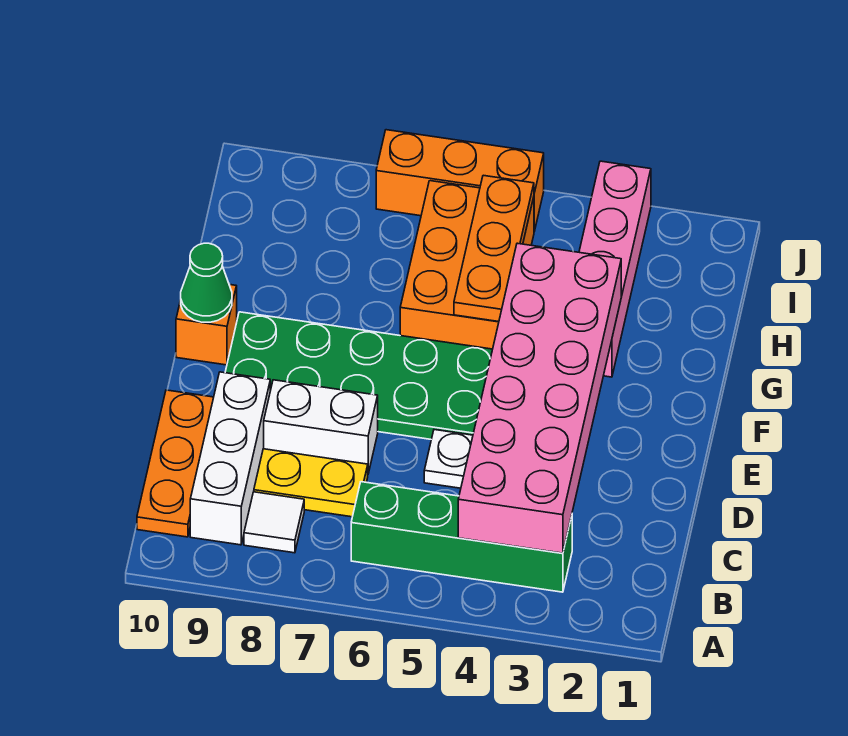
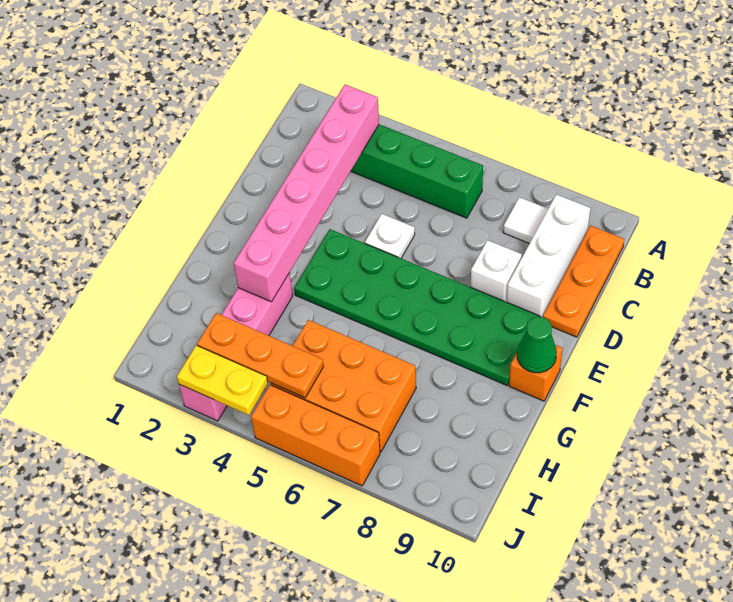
pink brick B3:G4 level 2 -> pink brick B3:G3 level 2
yellow plate C7:C8 level 1 -> yellow plate J3:J4 level 2
white brick D7:D8 level 1 -> white brick D8 level 1
orange brick G5:I6 level 1 -> orange brick H5:I7 level 1
orange plate G5:I5 level 2 -> orange plate I3:I5 level 2

